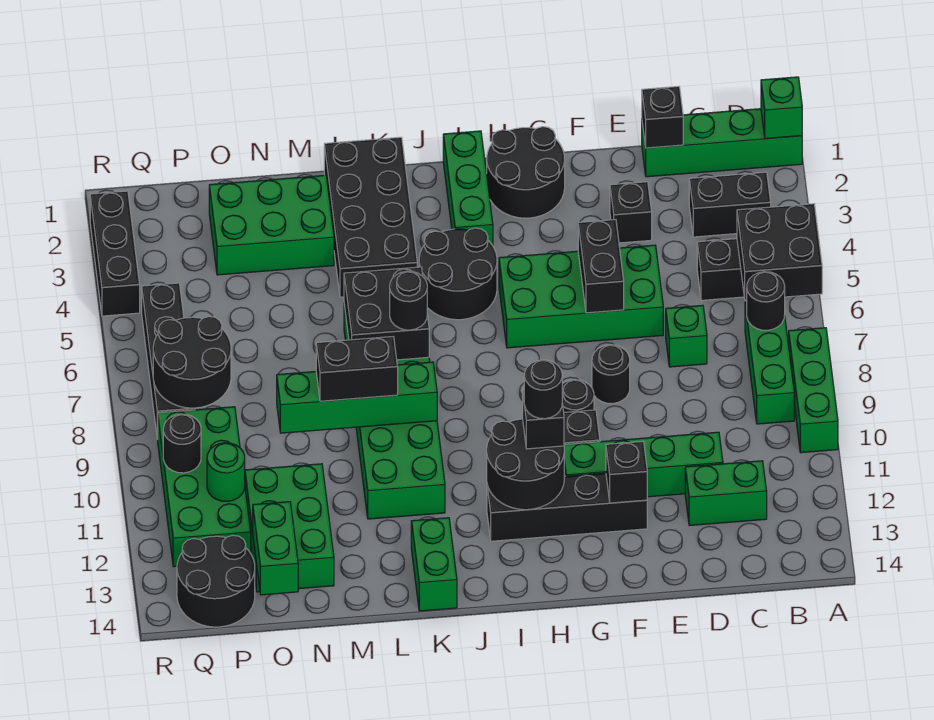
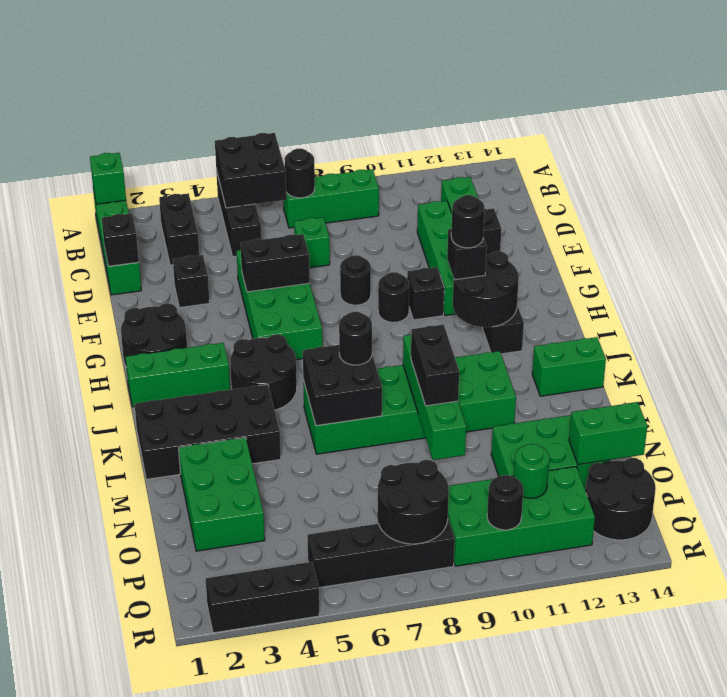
green brick A8:A10 level 1 -> none

